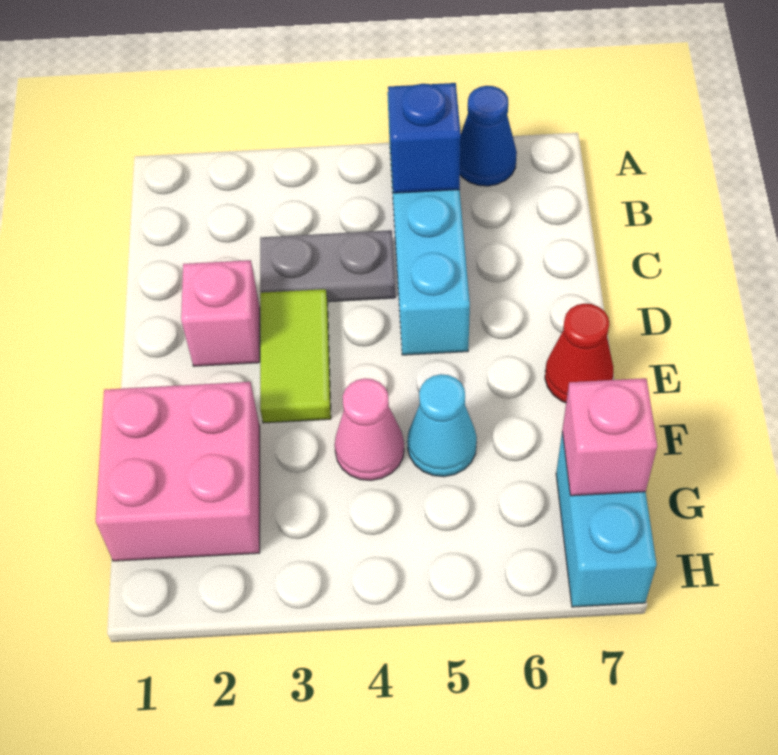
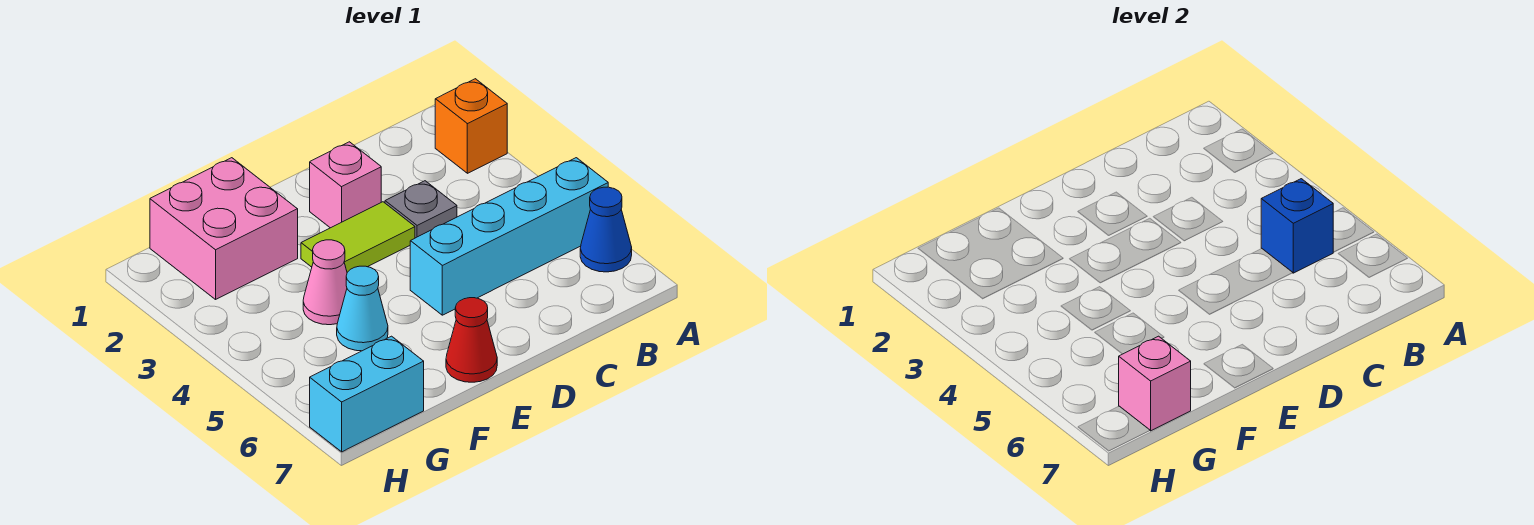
none -> orange brick A2 level 1
grey plate C3:C4 level 1 -> grey plate C3 level 1

